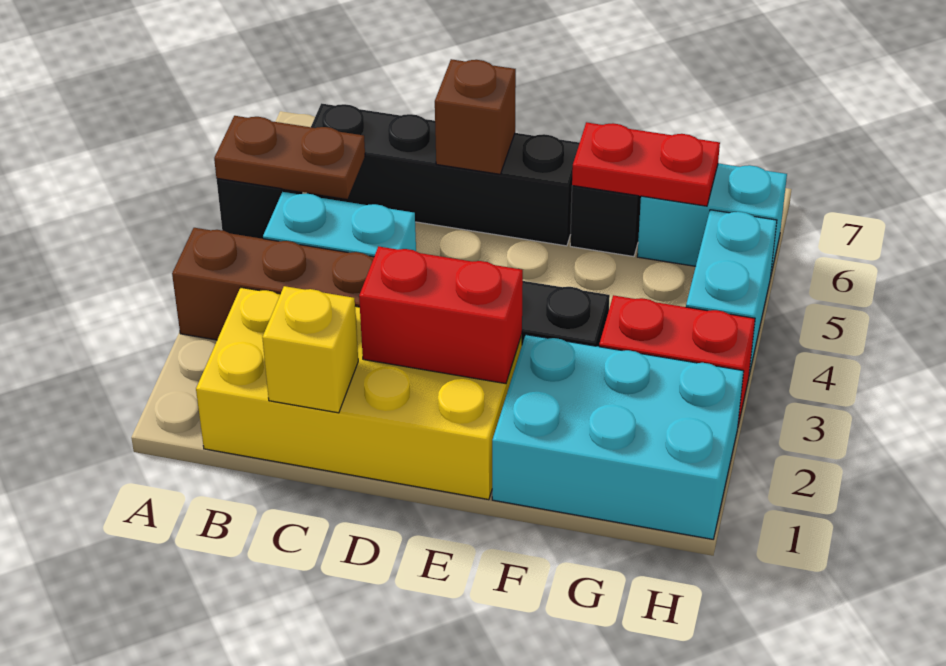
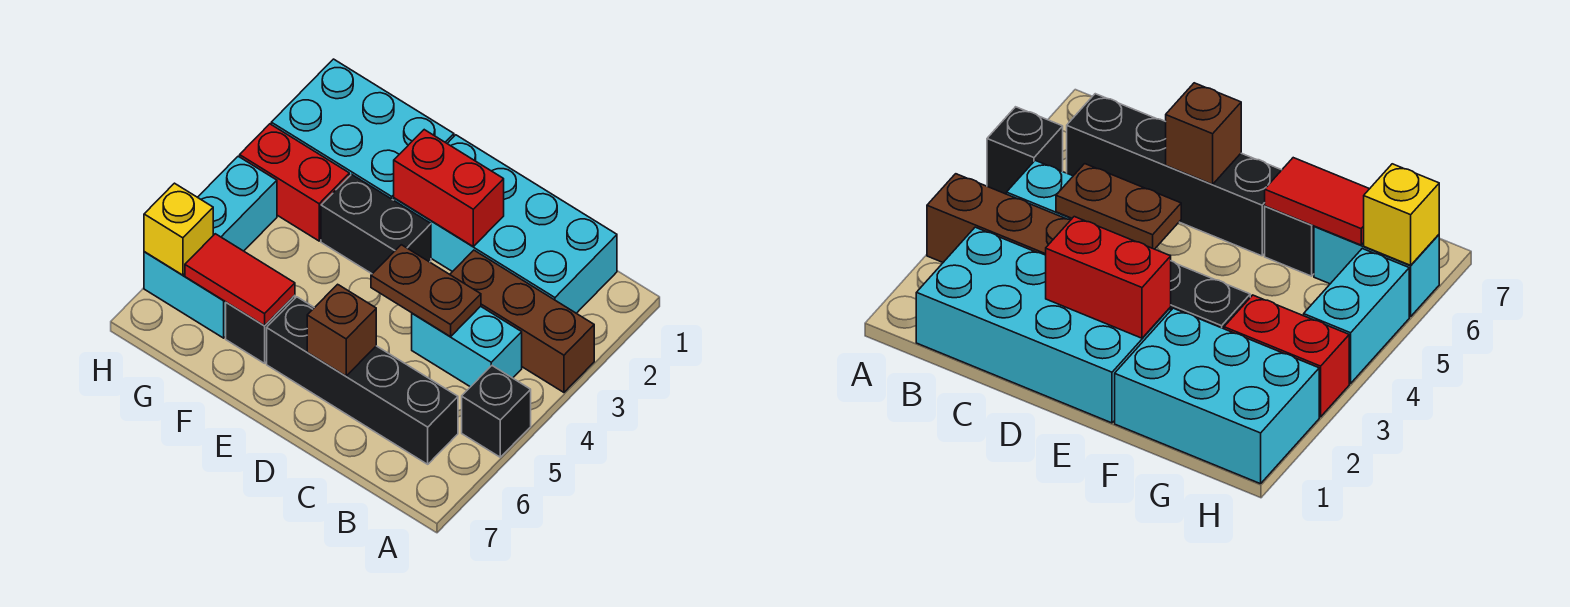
brown plate A5:B5 level 2 -> brown plate C4:D4 level 2
yellow brick B1:E2 level 1 -> cyan brick B1:E2 level 1
yellow brick C1 level 2 -> yellow brick H6 level 2
red plate F6:G6 level 2 -> red tile F6:G6 level 2

